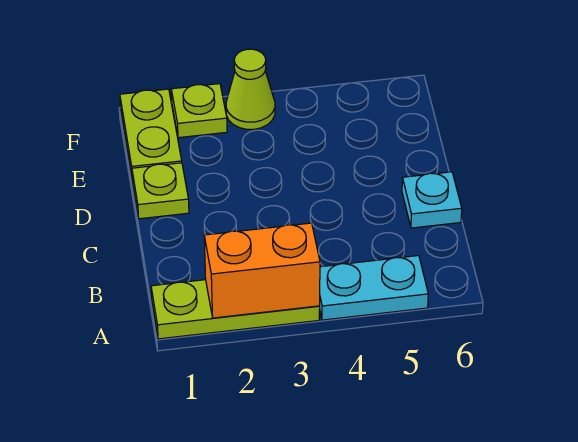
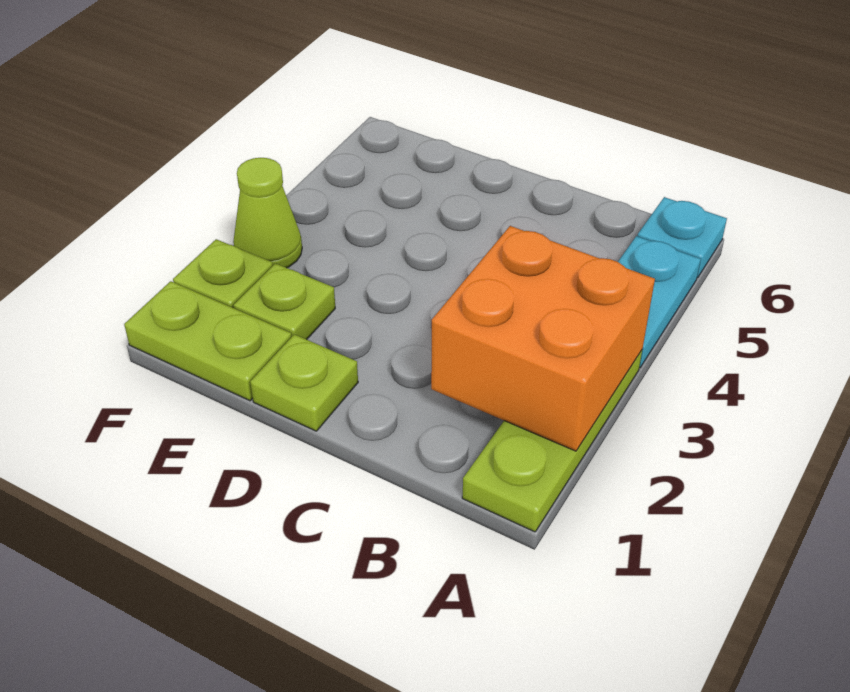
orange brick A2:A3 level 2 -> orange brick A2:B3 level 2
cyan plate C6 level 1 -> cyan plate A6 level 1
none -> lime plate E2 level 1

